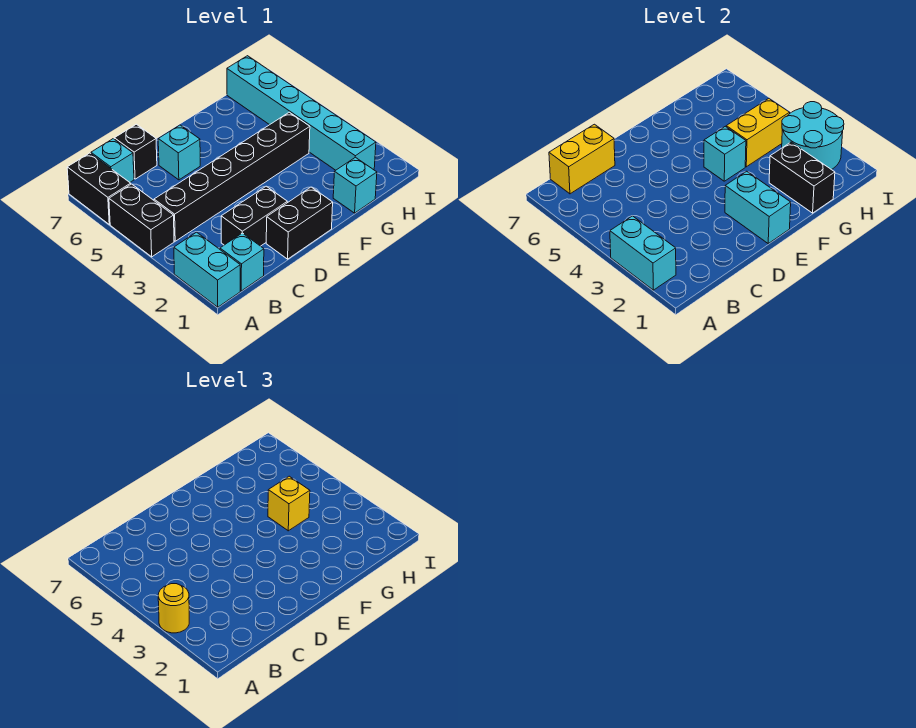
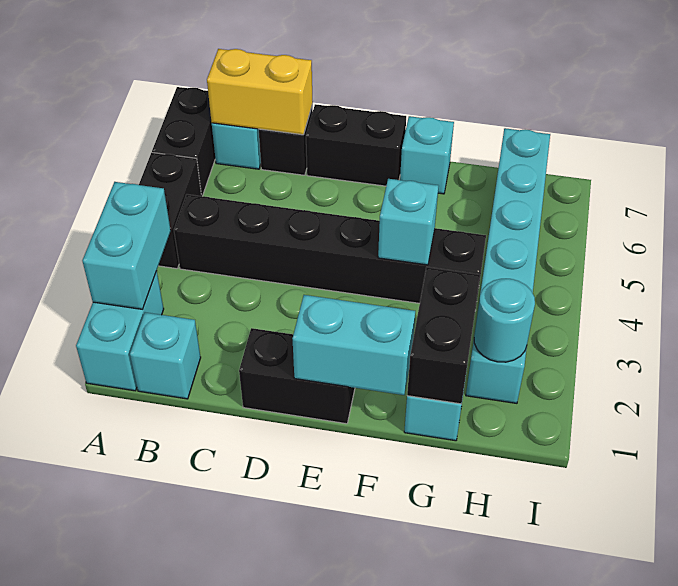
yellow round brick A3 level 3 -> none
black brick C2:D2 level 1 -> black brick D7:E7 level 1
cyan brick D6 level 1 -> cyan brick F7 level 1
cyan brick E1:E2 level 2 -> cyan brick E1:F1 level 2
yellow brick G4:H4 level 2 -> none
yellow brick G4 level 3 -> none
cyan round brick H2:I3 level 2 -> cyan round brick H2 level 2

